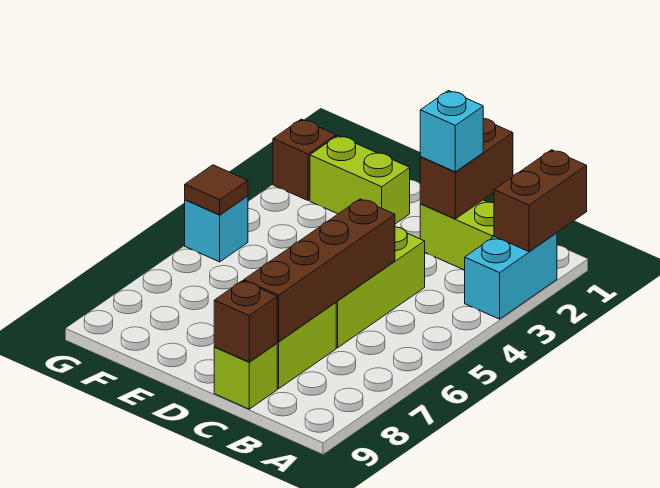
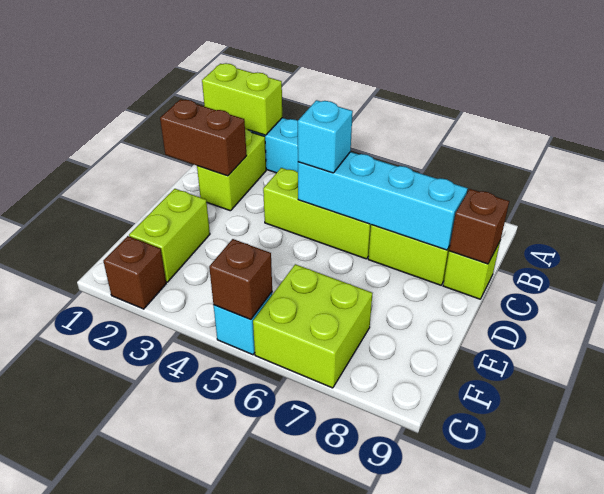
brown brick A1:A2 level 2 -> lime brick A1:A2 level 2
cyan brick C2 level 3 -> cyan brick C5 level 3
brown brick C5:C8 level 2 -> cyan brick C5:C8 level 2
none -> lime brick F6:G7 level 1
brown tile G5 level 2 -> brown brick G5 level 2

